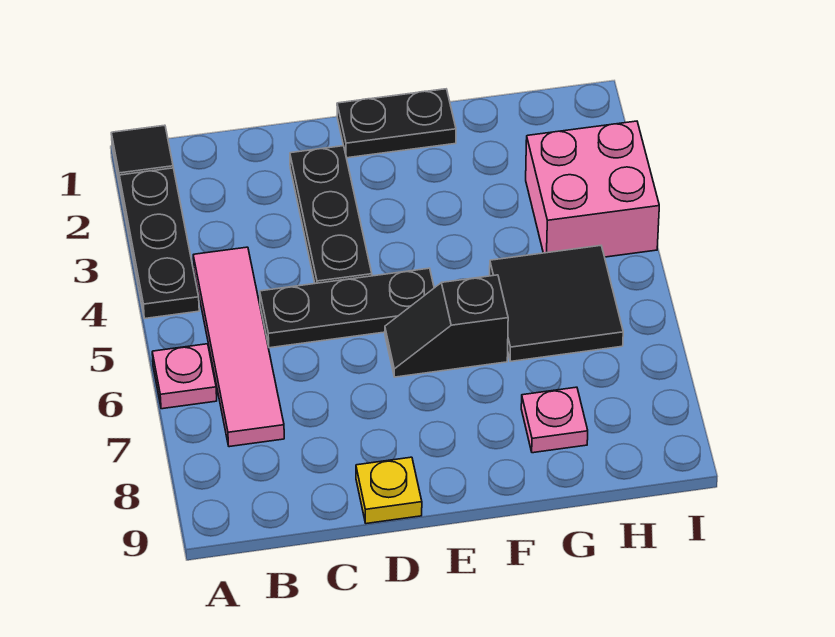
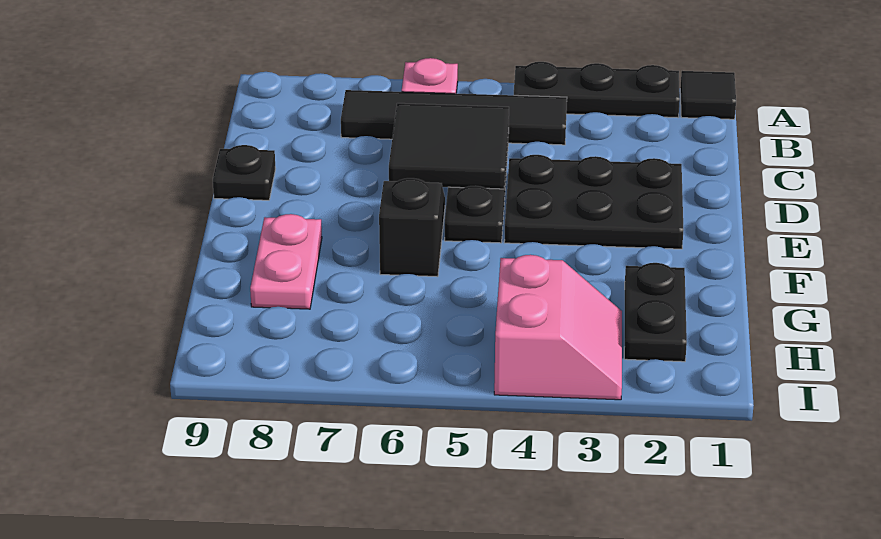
pink tile B4:B7 level 1 -> black tile B4:B7 level 1
black plate D2:D4 level 1 -> black plate D2:E4 level 1
yellow plate D9 level 1 -> black plate D9 level 1
black plate E1:F1 level 1 -> black plate G2:H2 level 1
black tile G5:H6 level 1 -> black tile C5:D6 level 2
pink plate G8 level 1 -> pink plate F8:G8 level 1
pink brick H3:I4 level 1 -> pink slope H3:I4 level 1 top 4

